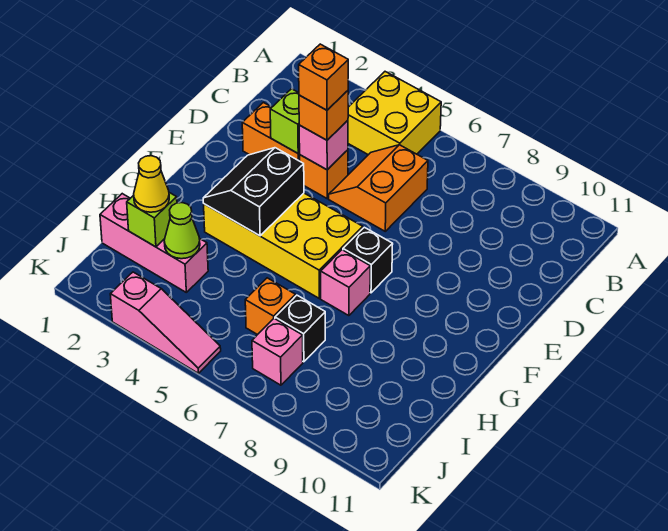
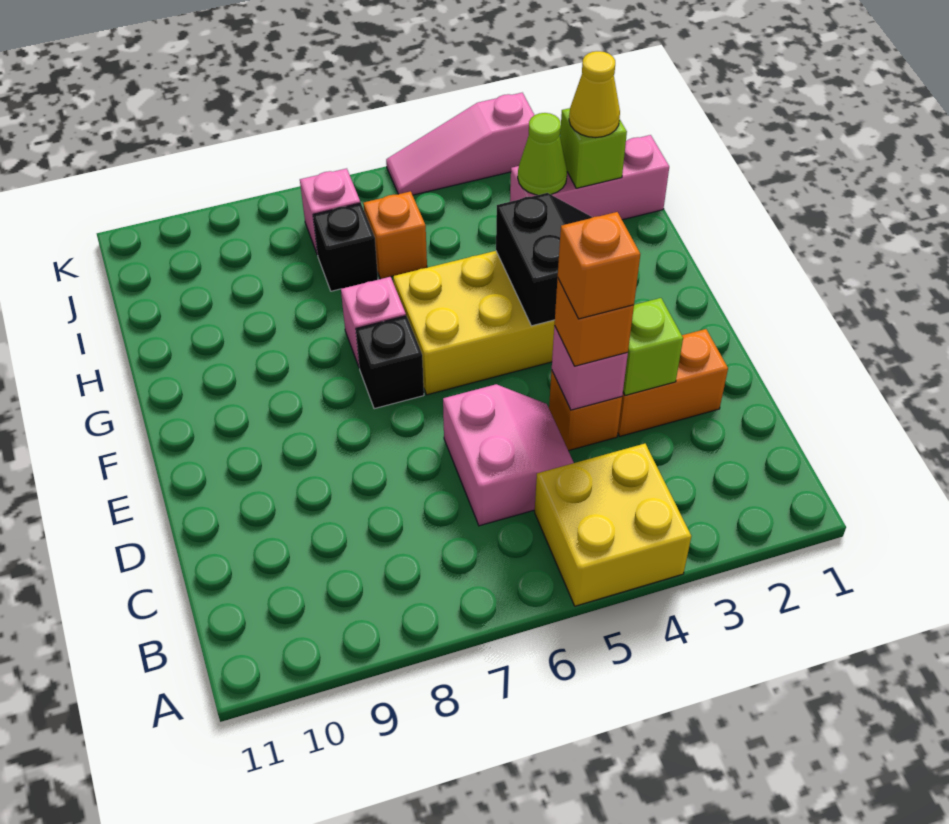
orange slope C5:D6 level 1 top 6 -> pink slope C5:D6 level 1 top 6

